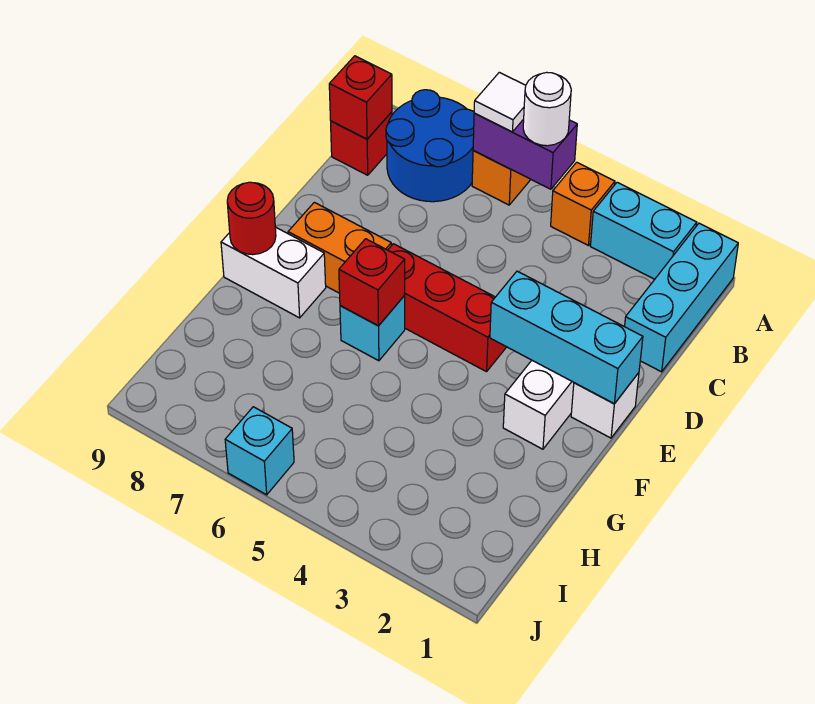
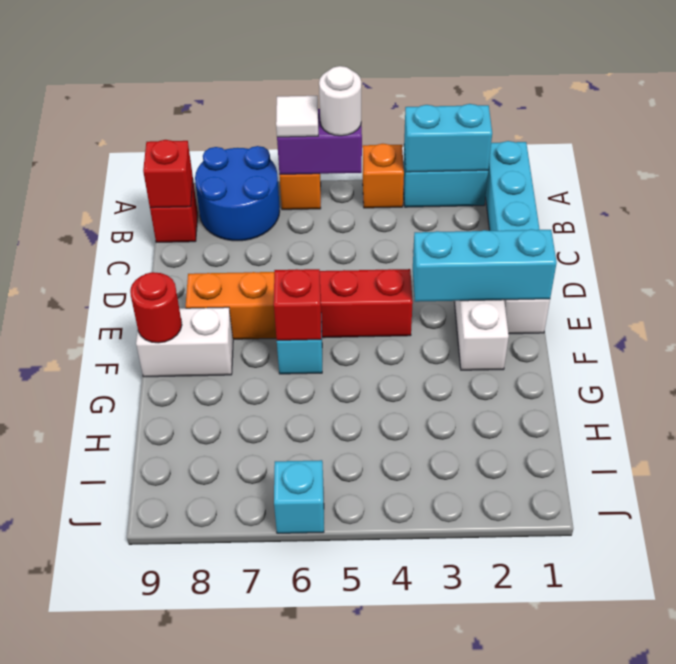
none -> cyan brick A2:A3 level 2

